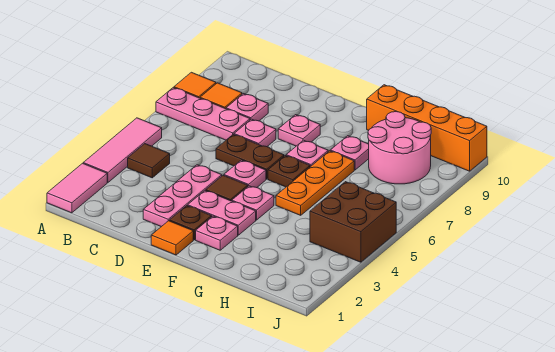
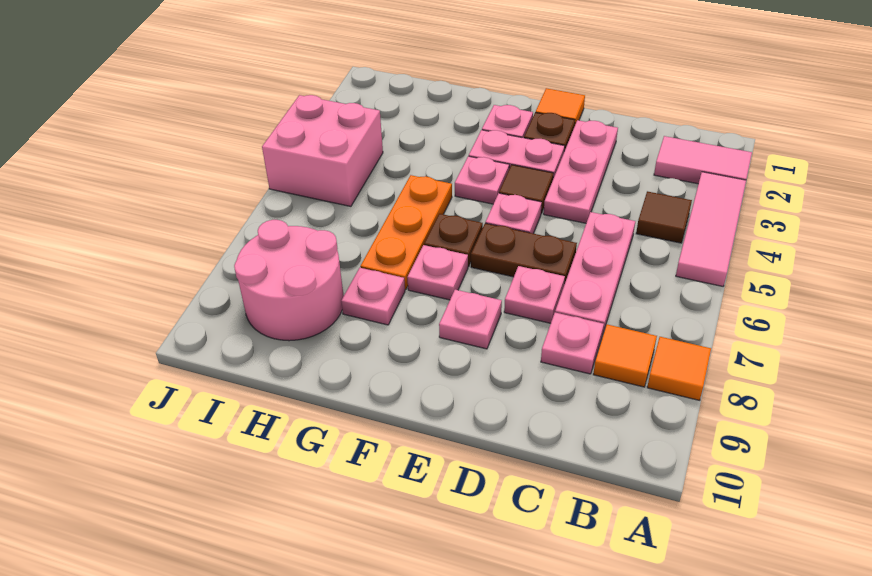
pink tile A1:A2 level 1 -> pink tile A2:B2 level 1
pink plate A7:C7 level 1 -> pink plate C5:C7 level 1
orange brick G10:J10 level 1 -> none
brown brick I4:J5 level 1 -> pink brick I4:J5 level 1

